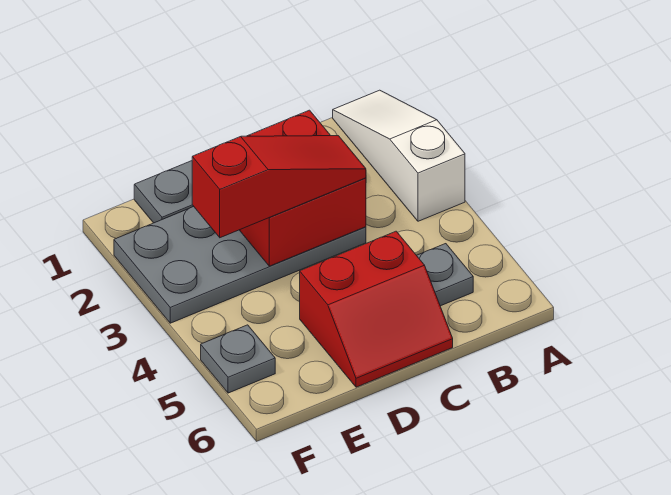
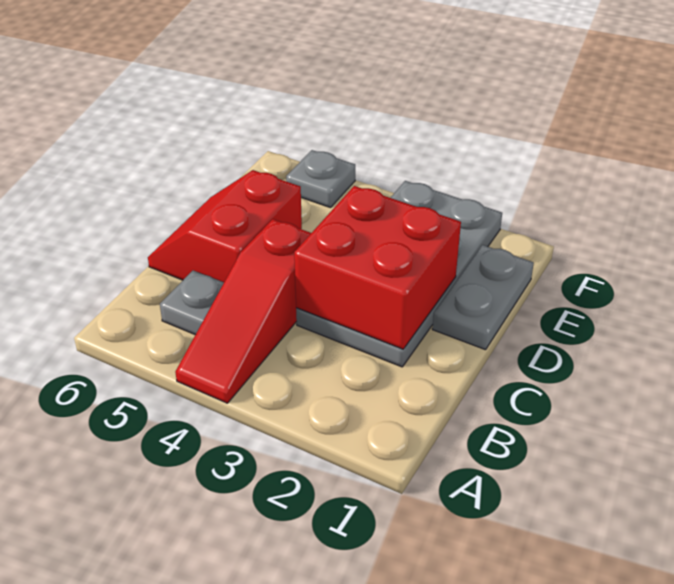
white slope A1:A3 level 1 top 3 -> none
red slope C3:E3 level 3 top E -> red slope A4:C4 level 1 top C

